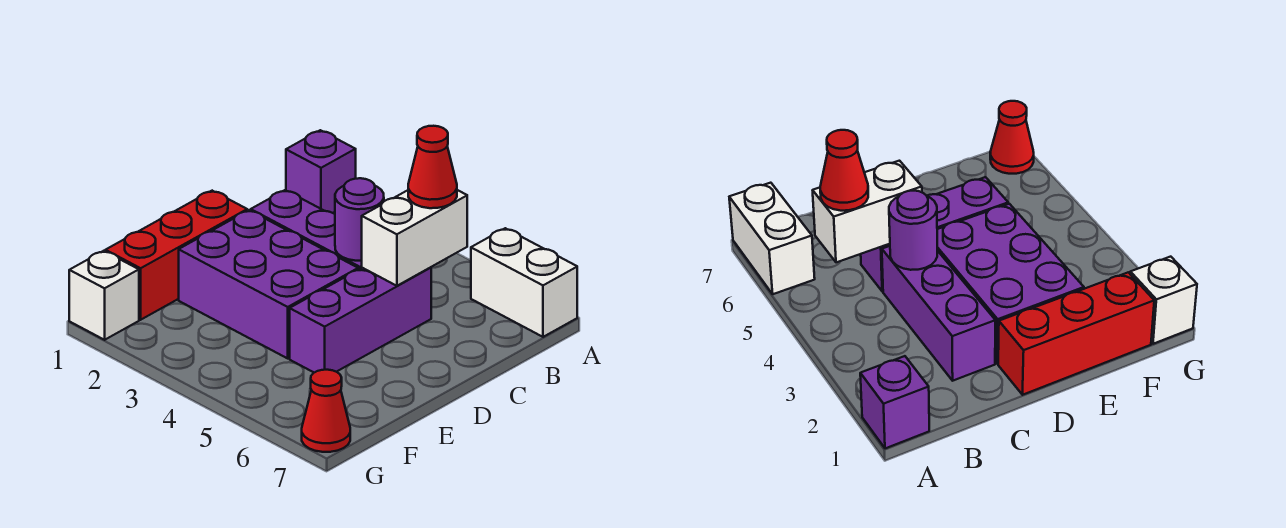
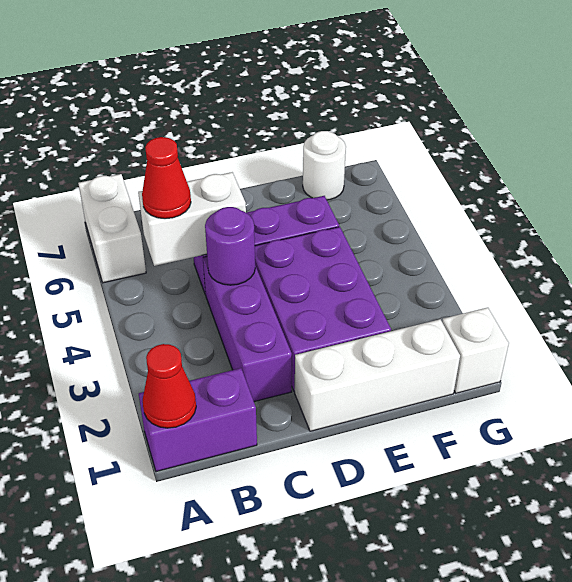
purple brick A1 level 1 -> purple brick A1:B1 level 1
red brick D1:F1 level 1 -> white brick D1:F1 level 1
none -> white round brick F7 level 1
red cone G7 level 1 -> red cone A1 level 2

